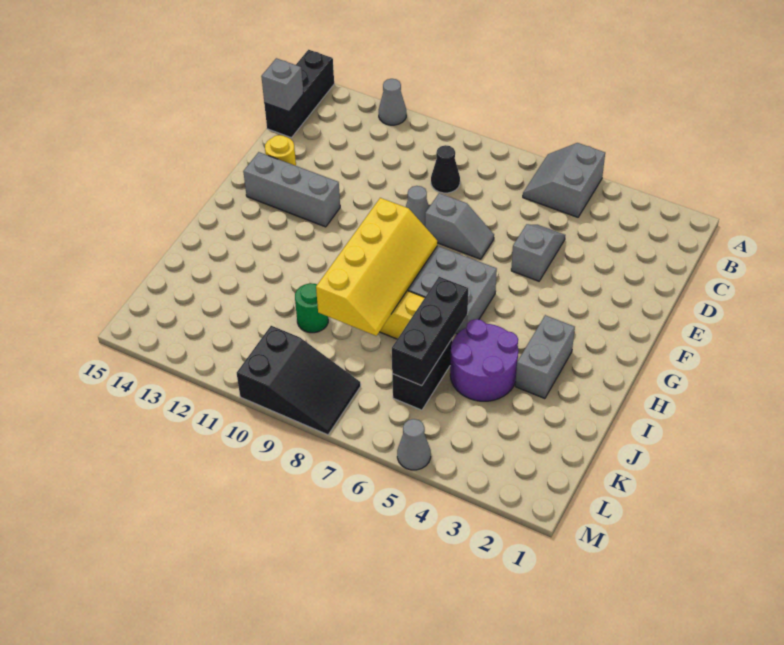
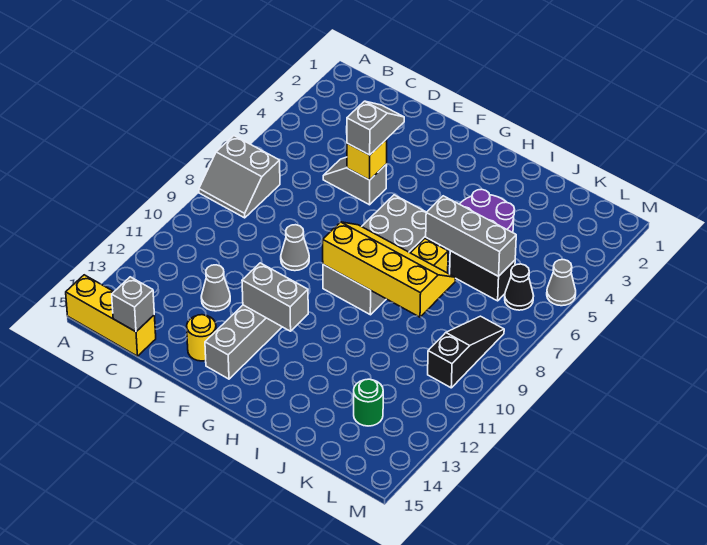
grey slope A5:B6 level 1 top 5 -> grey slope A7:B8 level 1 top 7
grey cone A12 level 1 -> grey cone D12 level 1
black brick A15:C15 level 1 -> yellow brick A15:C15 level 1
black cone C9 level 1 -> black cone L6 level 1
none -> yellow brick E5 level 2
grey slope E7:E8 level 1 top 8 -> grey slope E4:E5 level 3 top 5
grey brick H3:I3 level 1 -> grey brick F12:G12 level 2
black brick I6:K6 level 2 -> grey brick I6:K6 level 2
green round brick J10 level 1 -> green round brick K13 level 1
black slope L8:M10 level 1 top 10 -> black slope L8:L10 level 1 top 10

